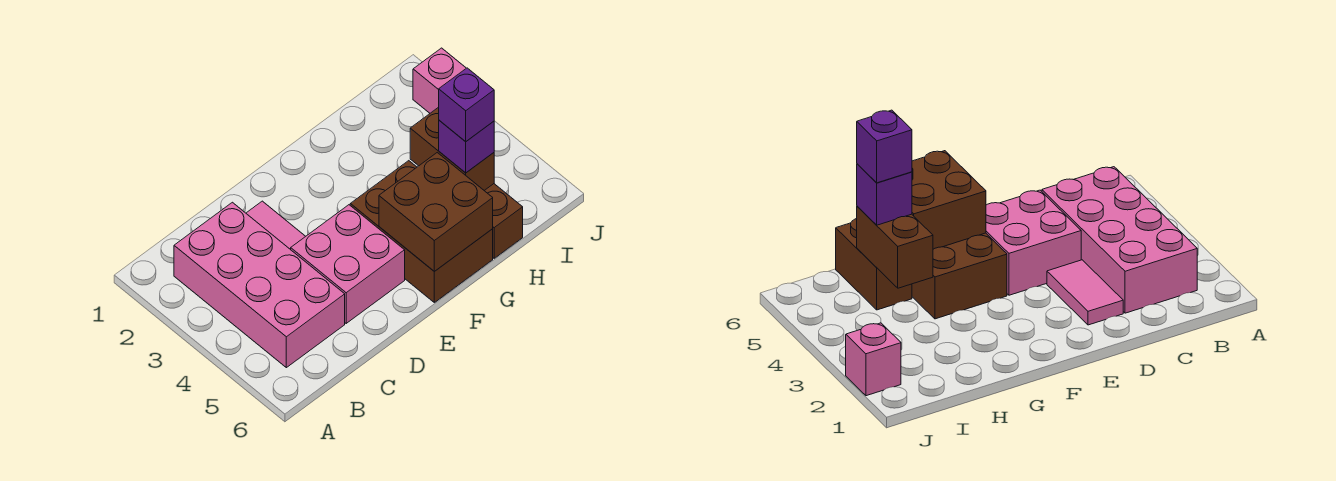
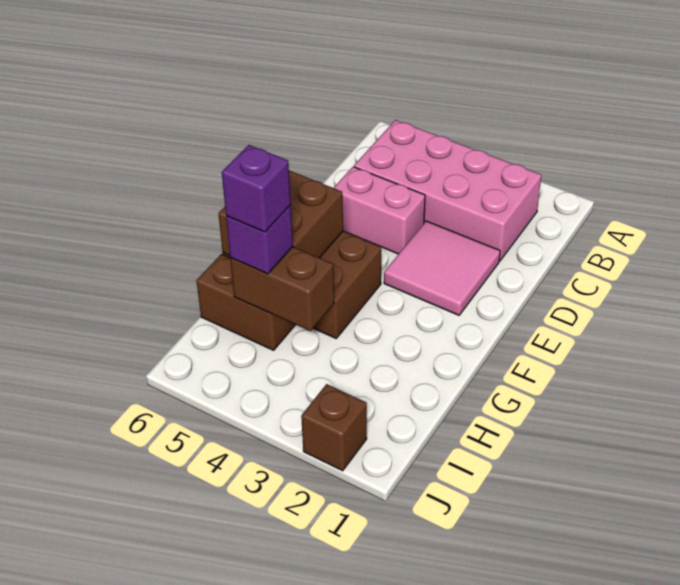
pink tile D2:D3 level 1 -> pink tile D2:E3 level 1
pink brick D4:E5 level 1 -> pink brick D4:D5 level 1
pink brick J2 level 1 -> brown brick J2 level 1

